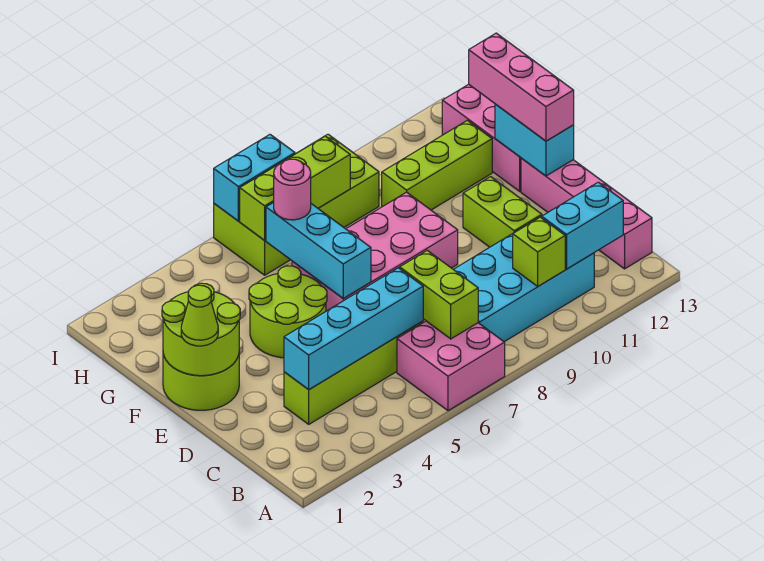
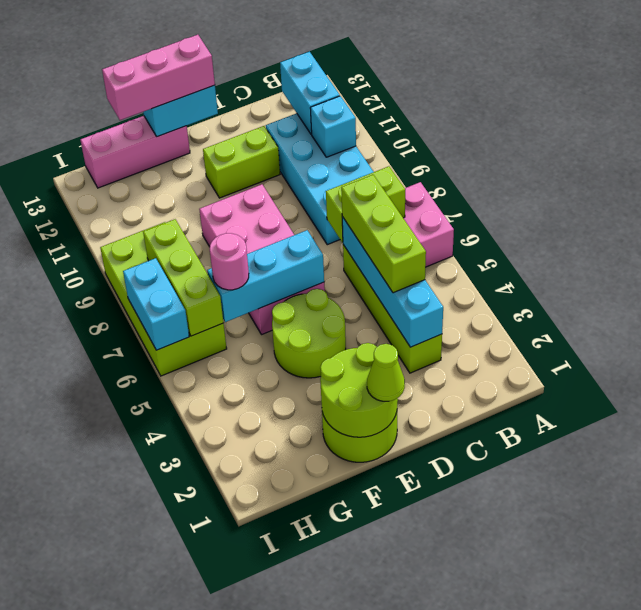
lime brick B10 level 2 -> cyan brick B10 level 2
pink brick B13:E13 level 1 -> none
lime brick G10:G12 level 1 -> lime brick C4:C6 level 3

